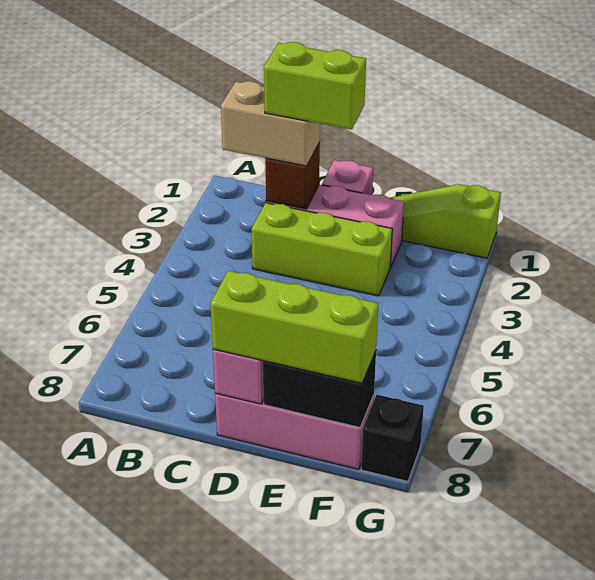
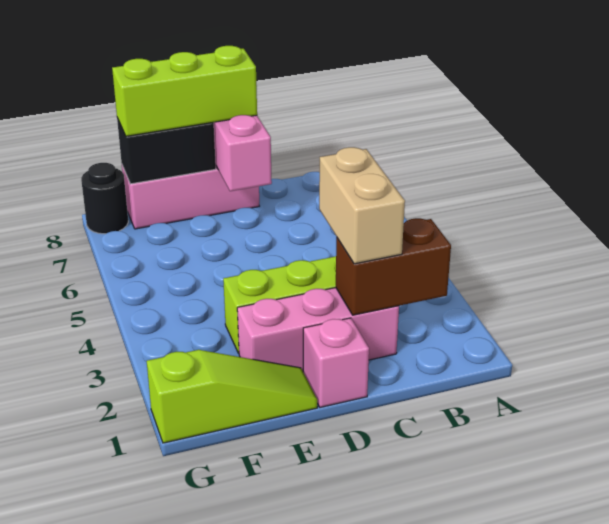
tan brick B2:C2 level 3 -> tan brick C2:C3 level 3
brown brick C2 level 2 -> brown brick B2:C2 level 2
lime brick C2:D2 level 4 -> none
black brick G8 level 1 -> black round brick G8 level 1

